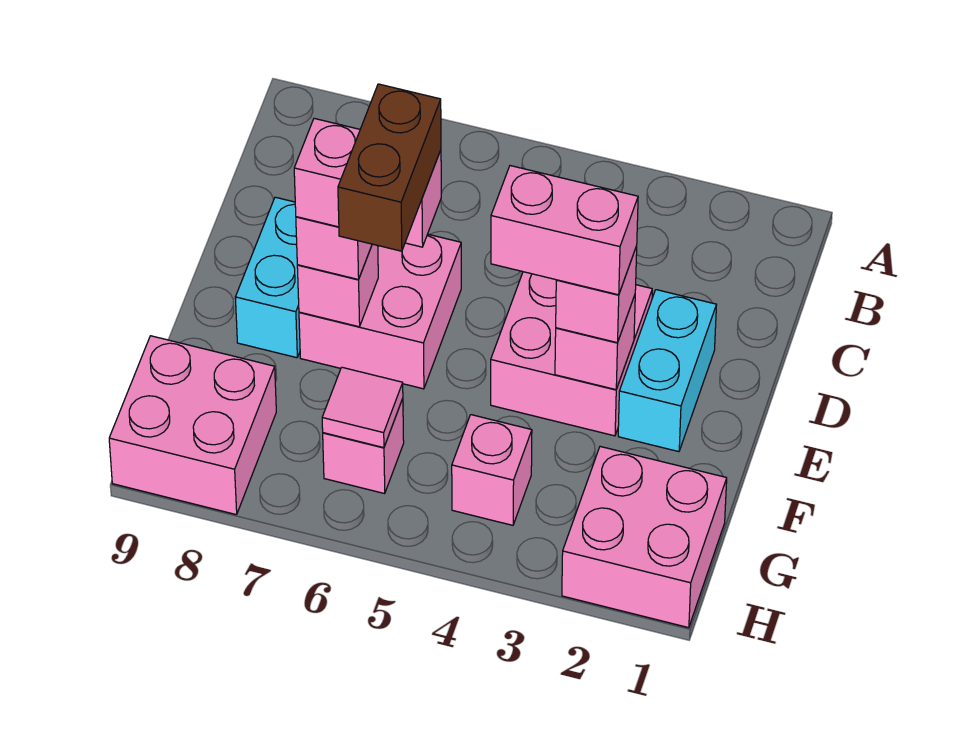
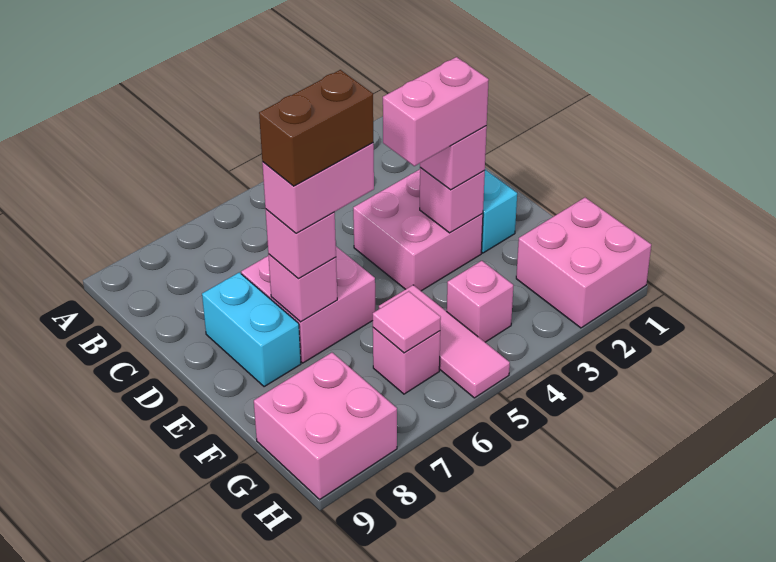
brown brick E6:F6 level 5 -> brown brick E6:E7 level 5
none -> pink tile F5:H5 level 1

